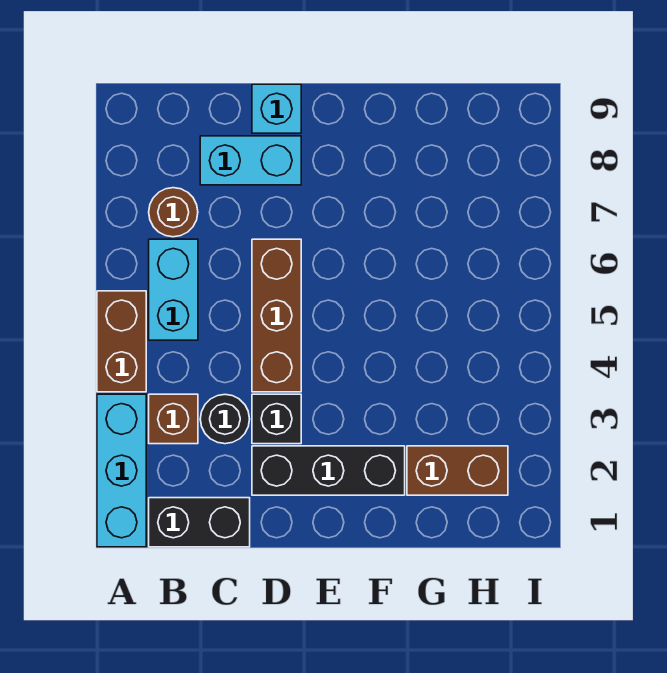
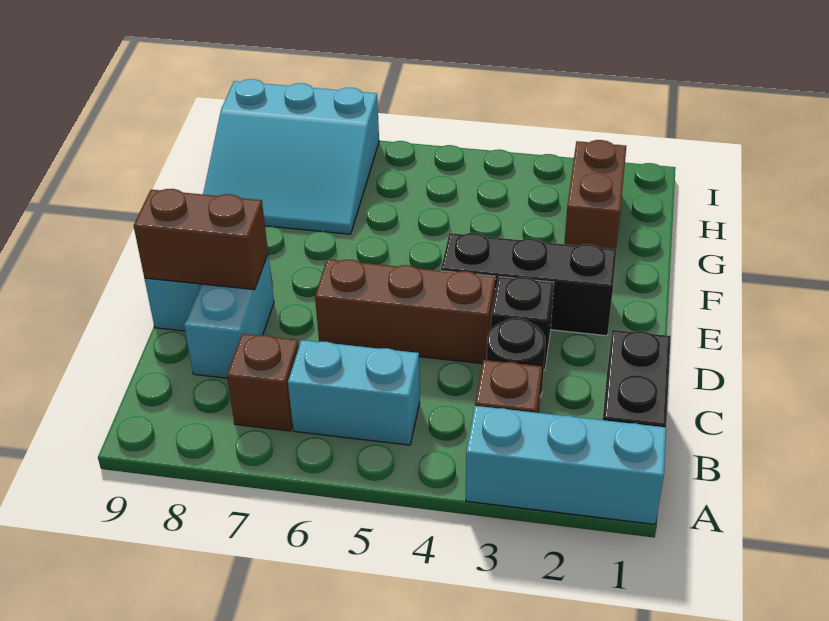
brown brick A4:A5 level 1 -> brown brick D8:D9 level 2
brown round brick B7 level 1 -> brown brick B7 level 1
black brick D2:F2 level 1 -> black brick E2:E4 level 1
none -> cyan slope G7:I9 level 1 top I

